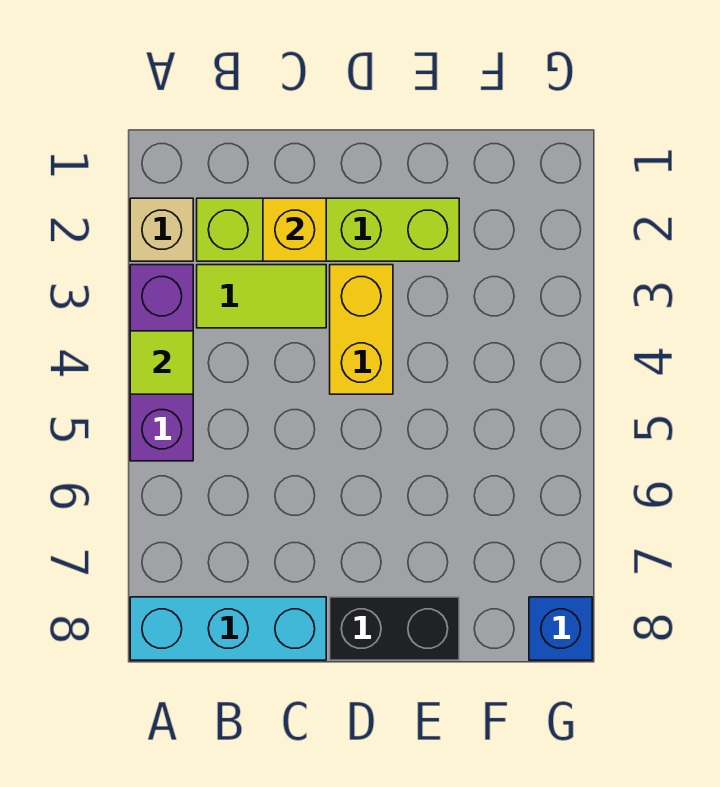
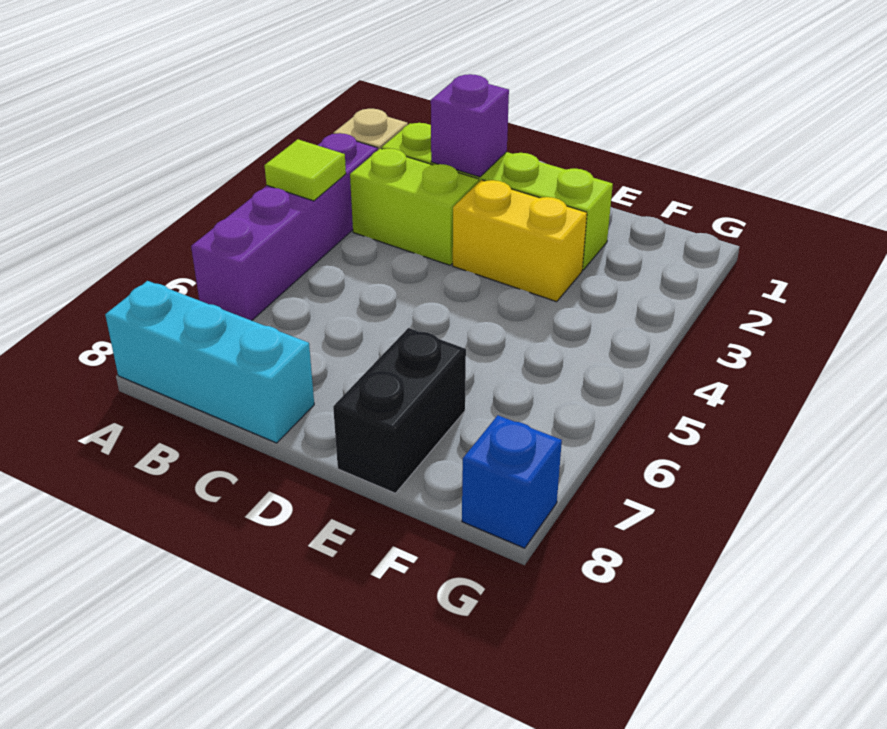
purple brick A3:A5 level 1 -> purple brick A3:A6 level 1
lime tile B3:C3 level 1 -> lime brick B3:C3 level 1
yellow brick C2 level 2 -> purple brick C2 level 2
yellow brick D3:D4 level 1 -> yellow brick D3:E3 level 1
black brick D8:E8 level 1 -> black brick E7:E8 level 1

